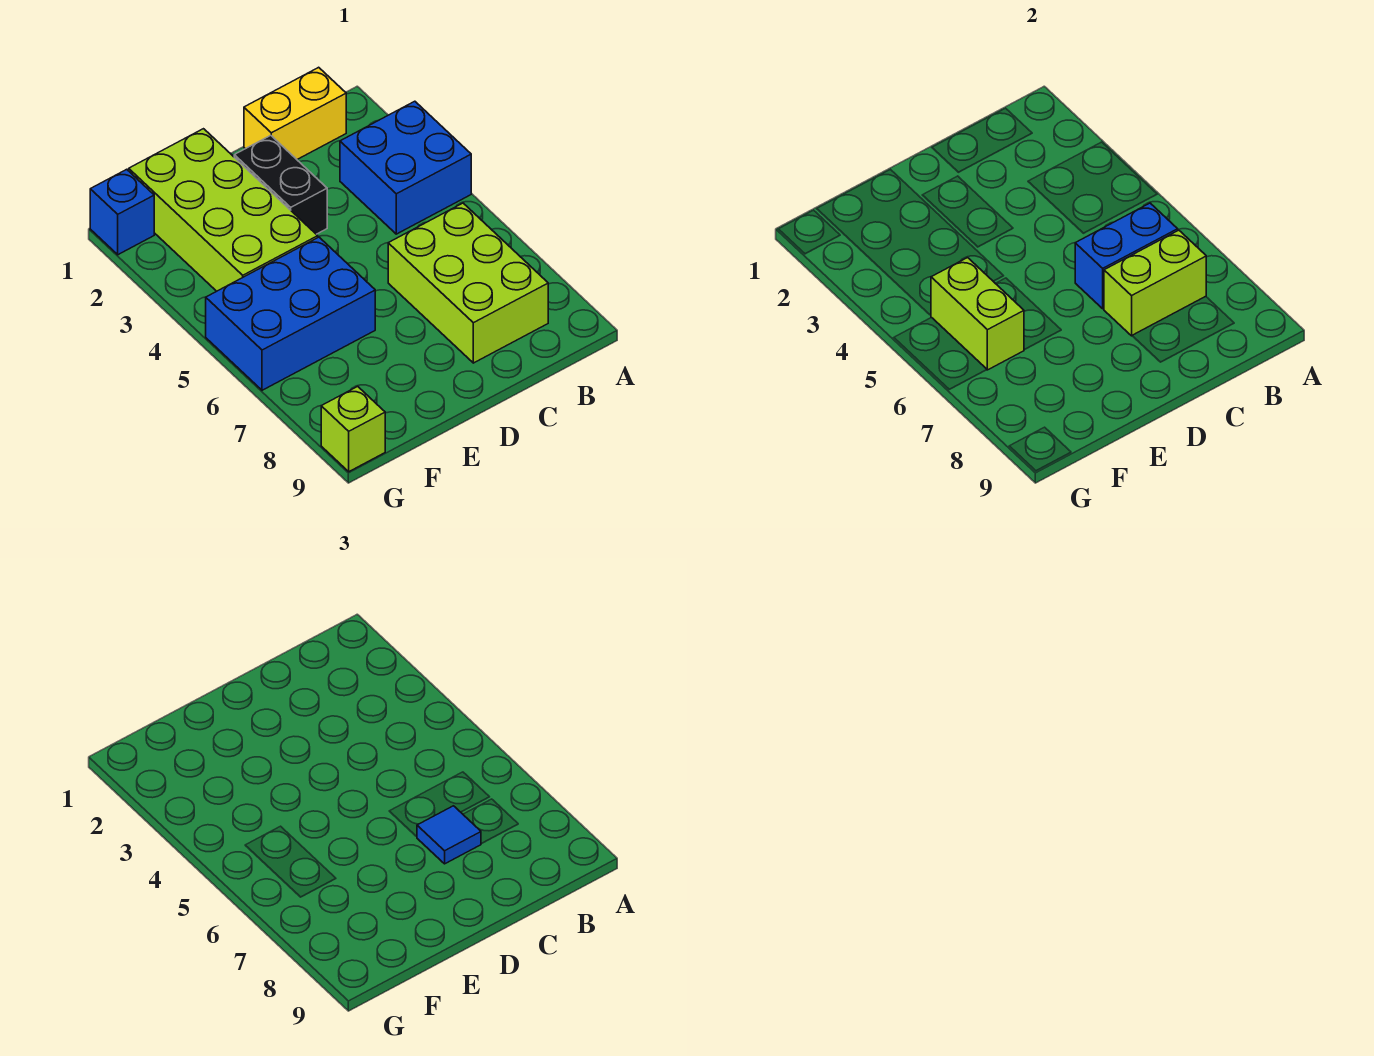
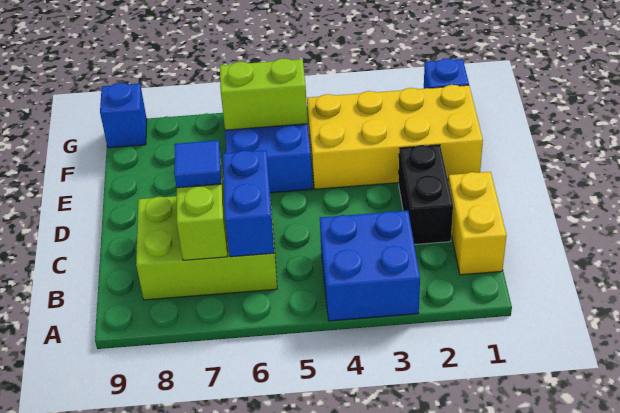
black brick D2:D3 level 1 -> black brick C2:D2 level 1
lime brick E1:F4 level 1 -> yellow brick E1:F4 level 1
lime brick G9 level 1 -> blue brick G9 level 1

